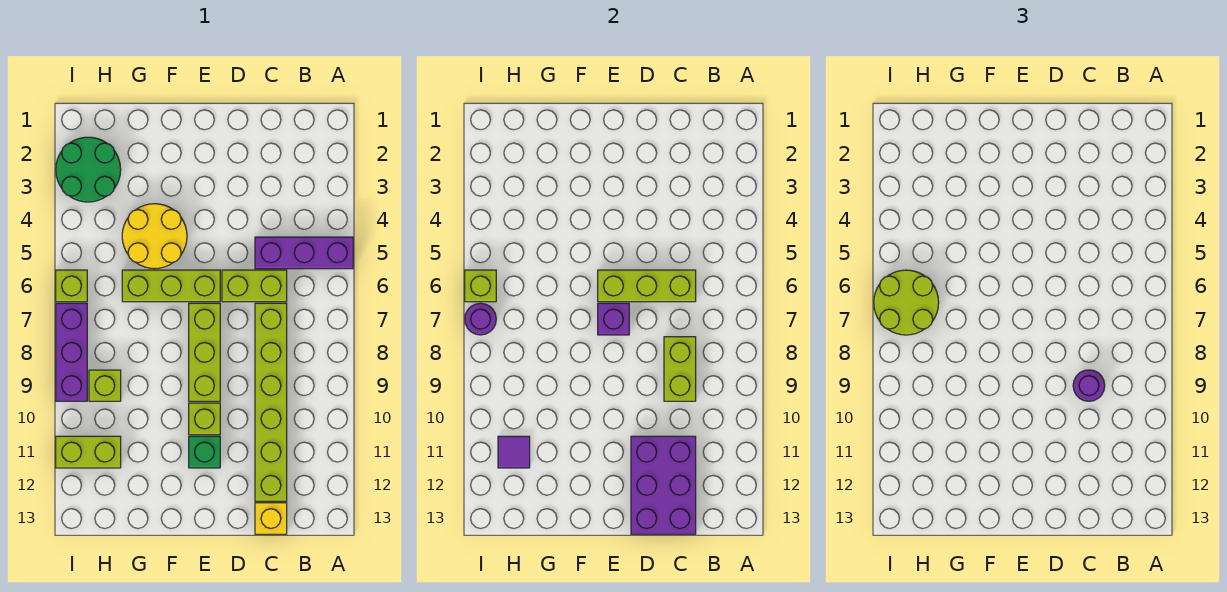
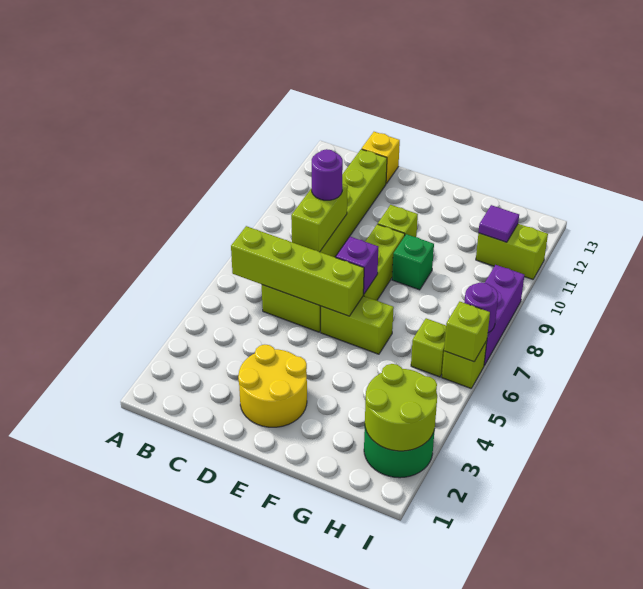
purple brick A5:C5 level 1 -> none
lime brick C6:E6 level 2 -> lime brick B6:E6 level 2
purple brick C11:D13 level 2 -> none
lime brick E6:G6 level 1 -> lime brick E6:F6 level 1
green brick E11 level 1 -> green brick F9 level 1
yellow round brick F4:G5 level 1 -> yellow round brick D2:E3 level 1
lime round brick H6:I7 level 3 -> lime round brick H2:I3 level 2
lime brick H9 level 1 -> lime brick H6 level 1

